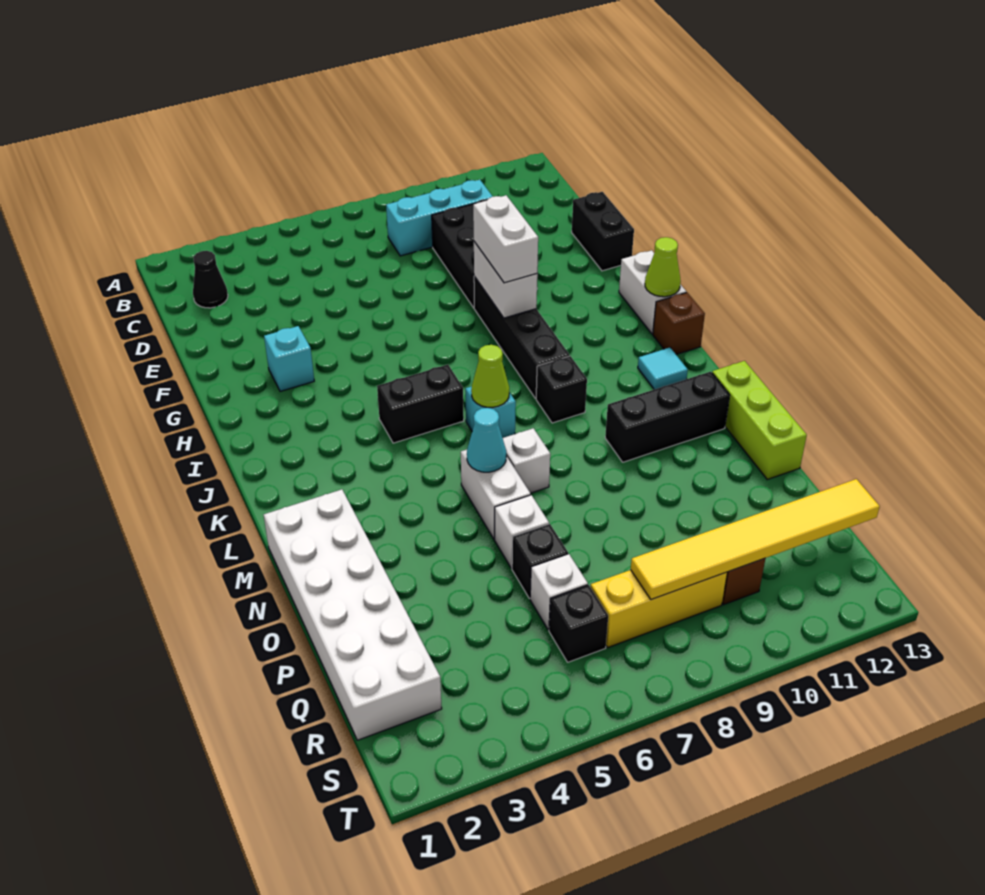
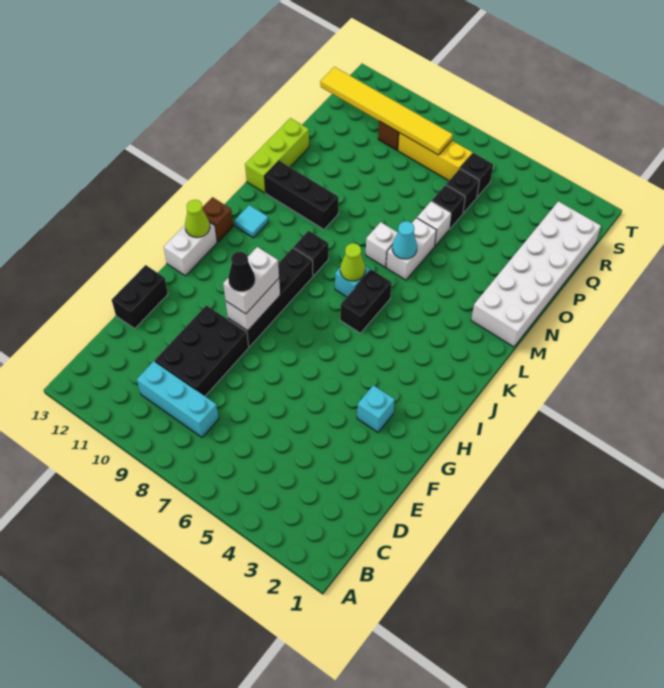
black cone C2 level 1 -> black cone G9 level 4
black brick J5:J6 level 1 -> black brick J6:K6 level 1
white brick Q6 level 1 -> black brick Q6 level 1

